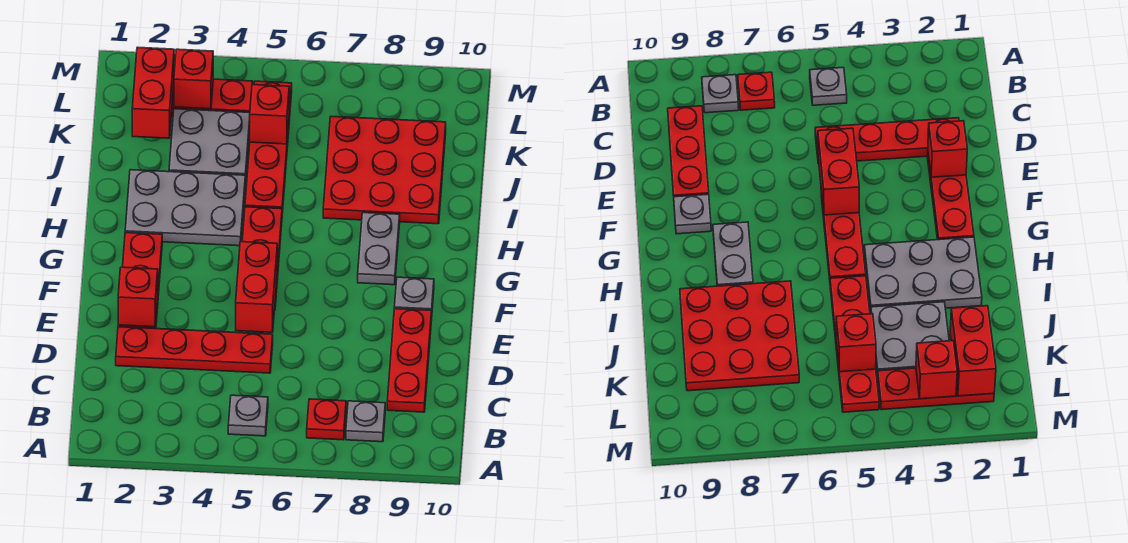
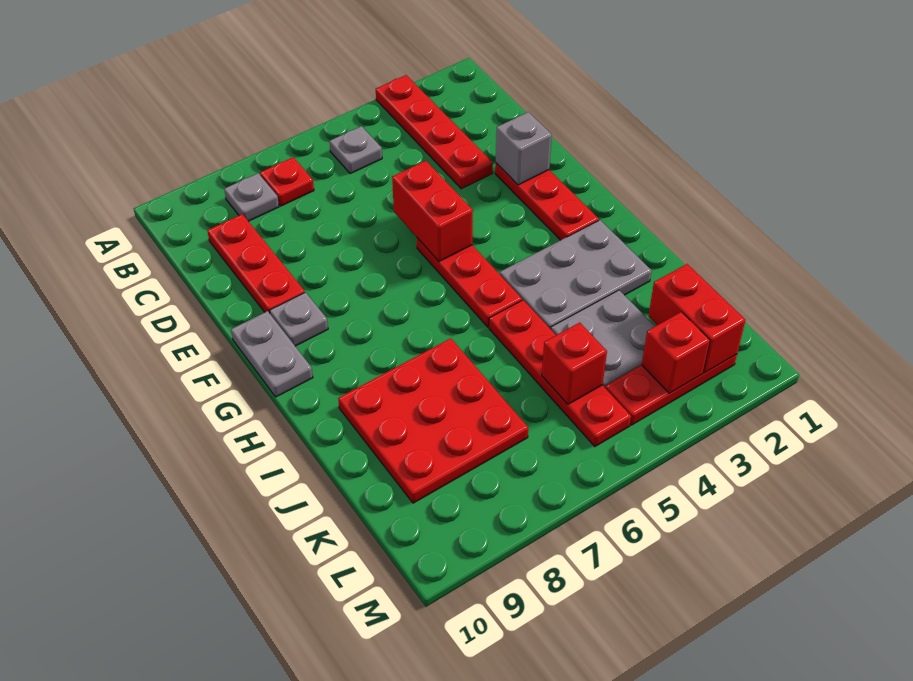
red plate D2:D5 level 1 -> red plate A3:D3 level 1
red brick E2 level 2 -> grey brick E2 level 2
grey plate G8:H8 level 1 -> grey plate F10:G10 level 1

